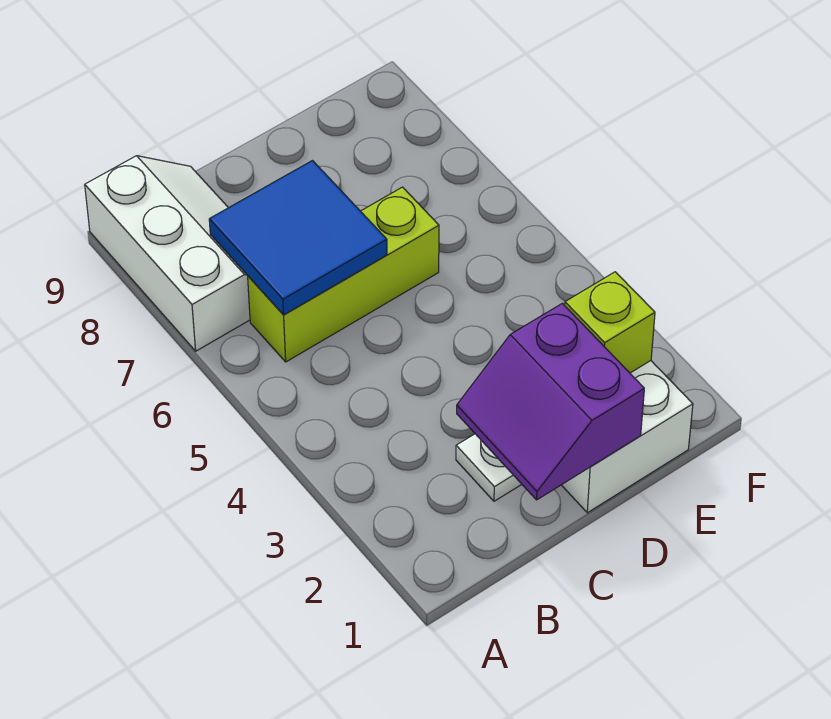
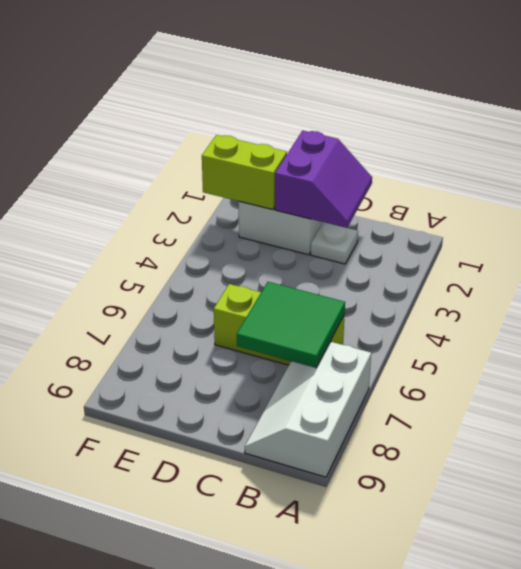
blue tile B6:C7 level 2 -> green tile B6:C7 level 2
lime brick E2 level 2 -> lime brick E2:F2 level 2

